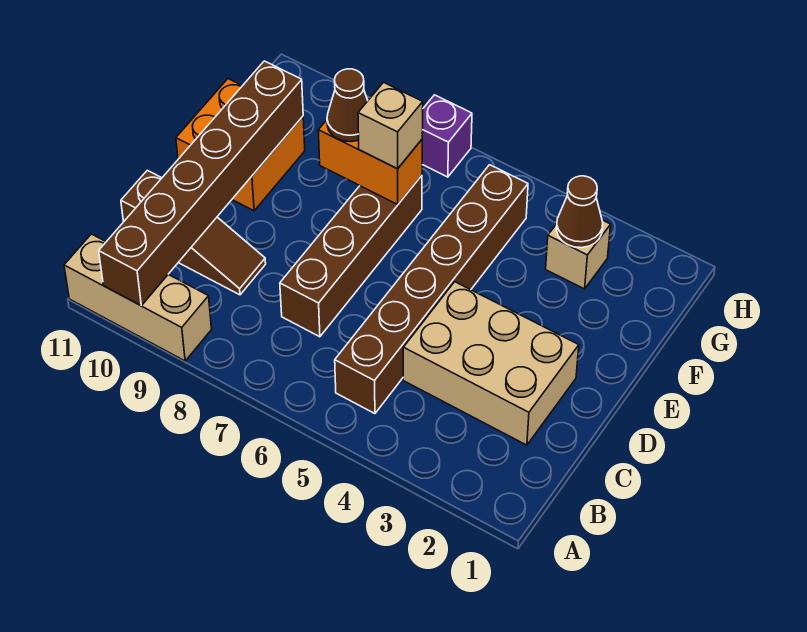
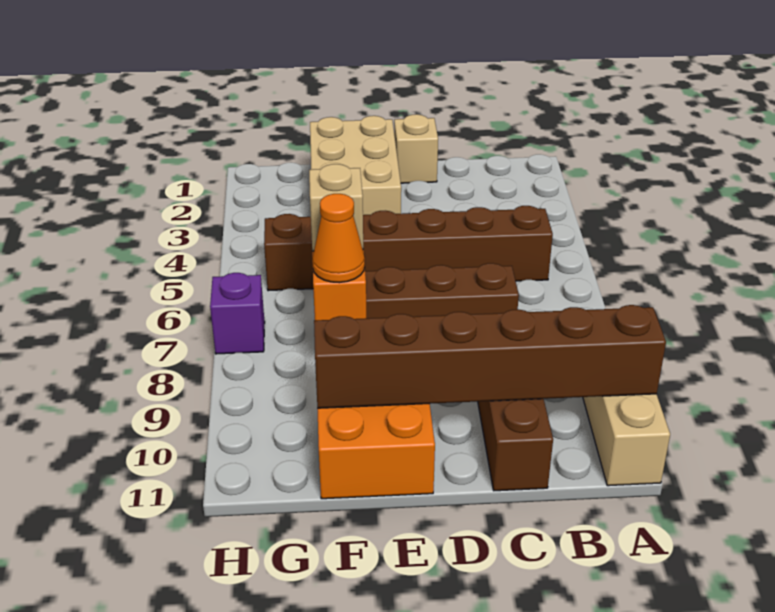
tan brick C2:D4 level 1 -> tan brick E1:F3 level 1
brown cone F8 level 3 -> orange cone F8 level 3
tan brick G3 level 1 -> tan brick D1 level 1
brown cone G3 level 2 -> none

